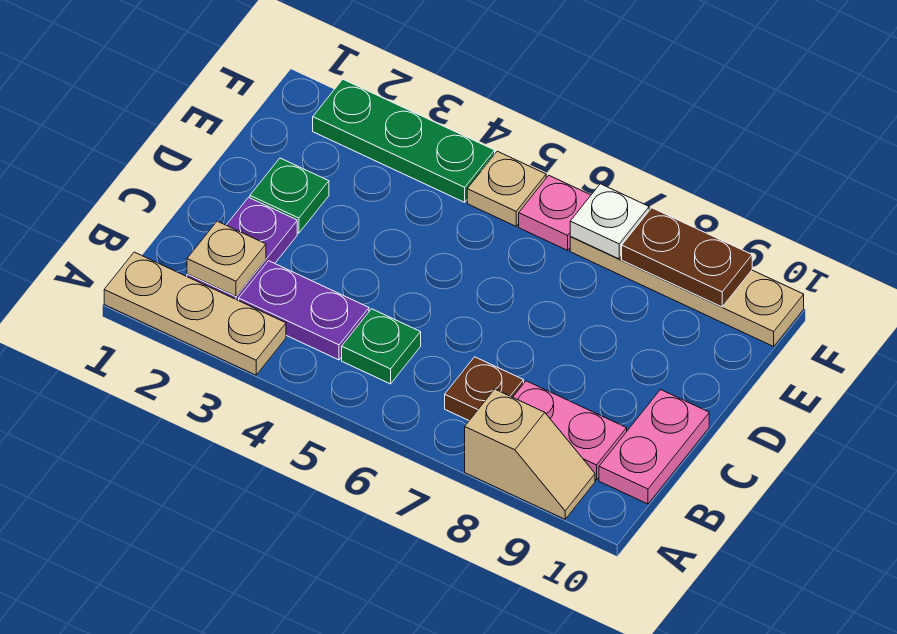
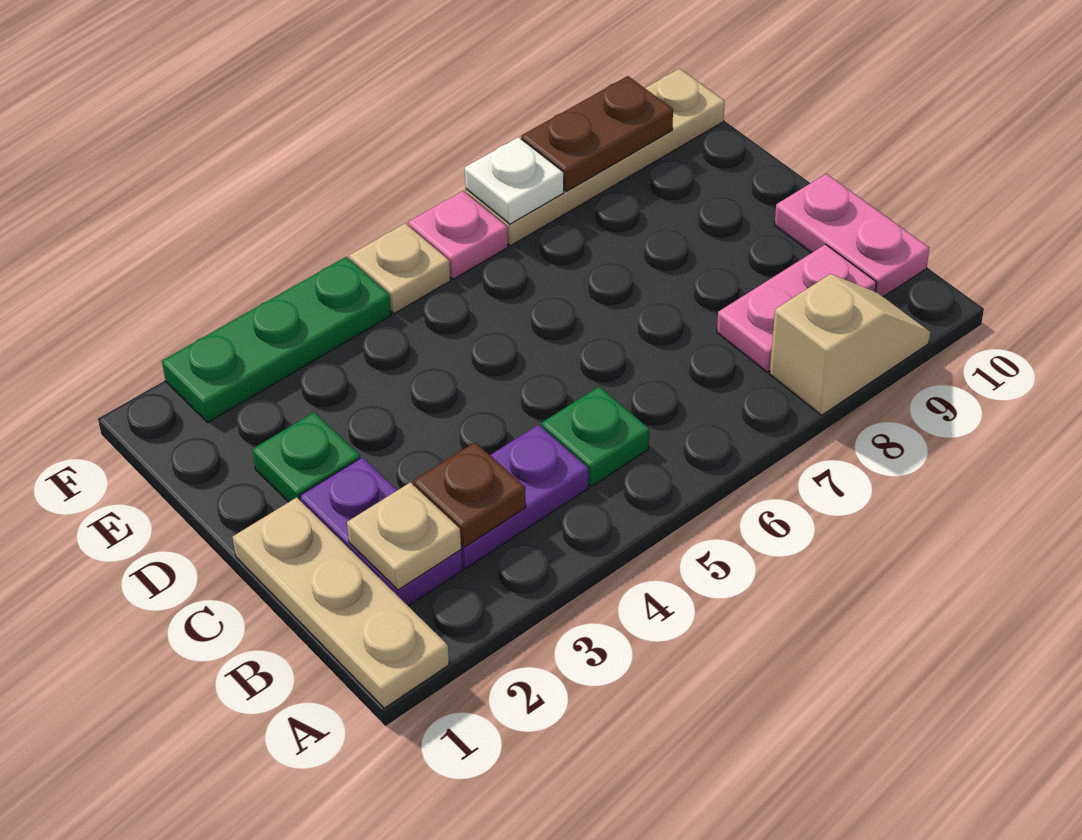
tan plate A1:A3 level 1 -> tan plate A1:C1 level 1
brown plate B7 level 1 -> brown plate B3 level 2

